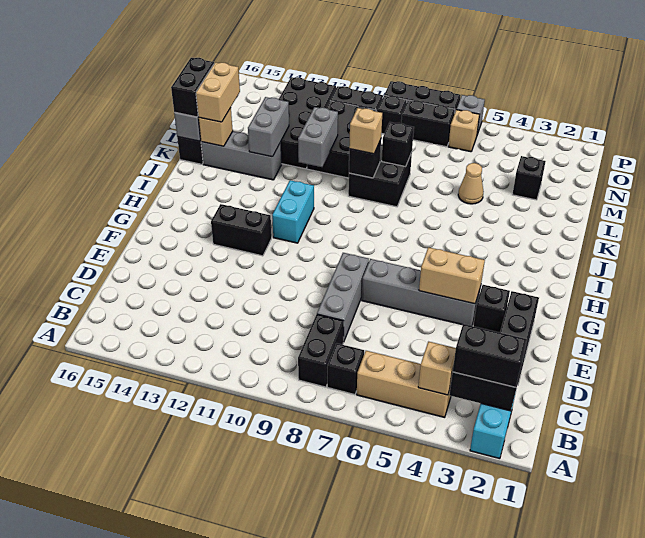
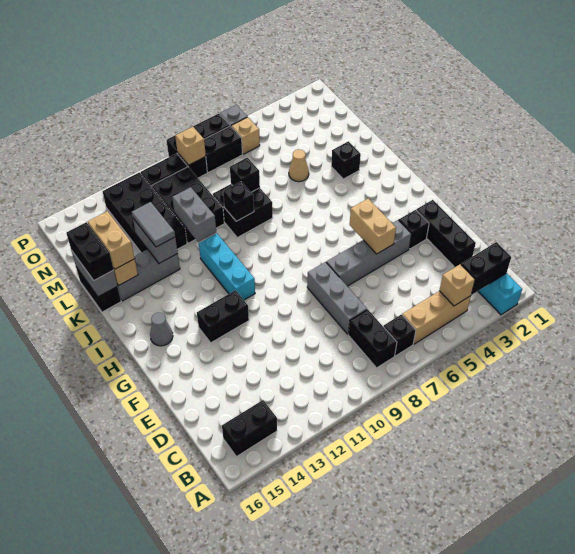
black brick B2:B3 level 3 -> black brick B14:B15 level 1
tan brick F4:F5 level 2 -> tan brick F5:G5 level 2
cyan brick H11:I11 level 1 -> cyan brick H11:J11 level 1
none -> grey cone H15 level 1
tan brick K9 level 3 -> tan brick O9 level 2
none -> grey tile K13:L13 level 3
black brick M3 level 1 -> black brick K3 level 1

